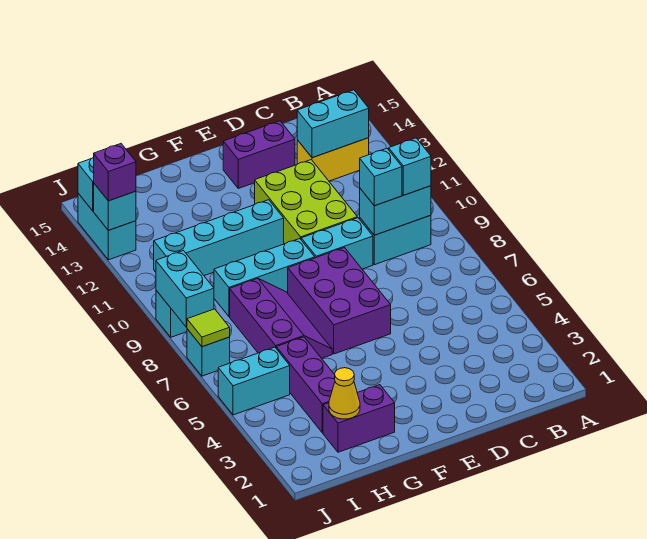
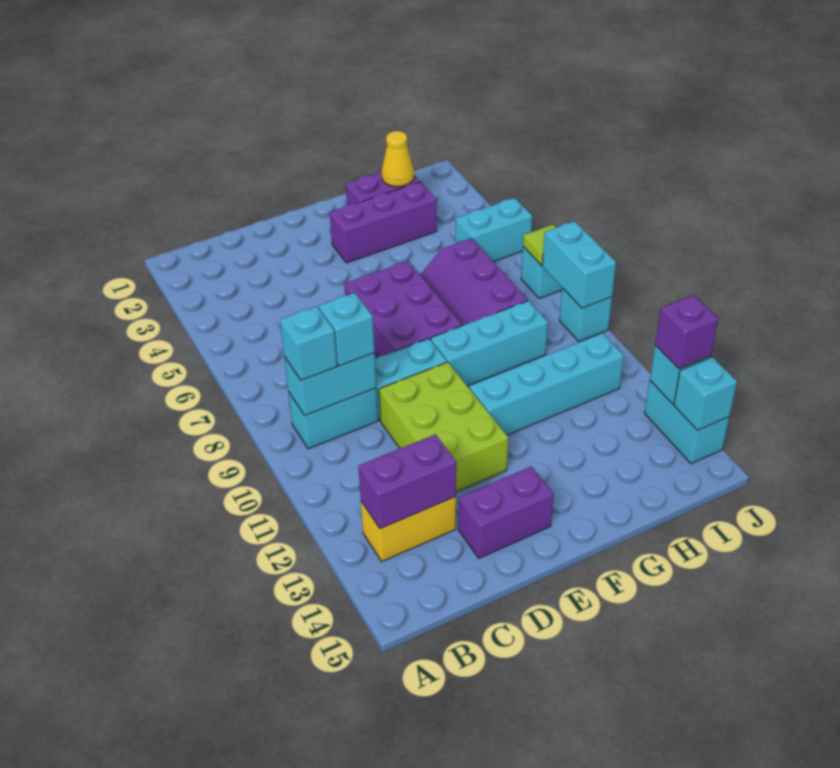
cyan brick B13:C13 level 2 -> purple brick B13:C13 level 2
purple brick H3:H5 level 1 -> purple brick F3:H3 level 1

